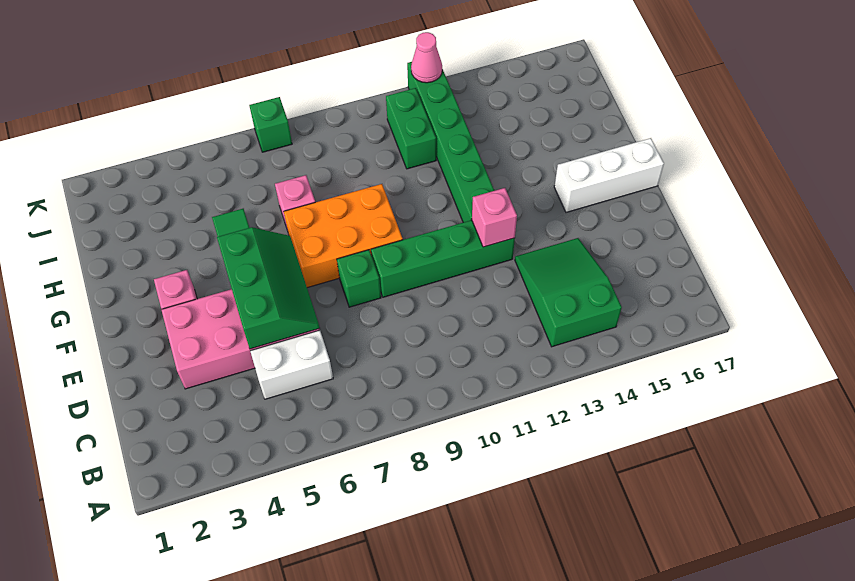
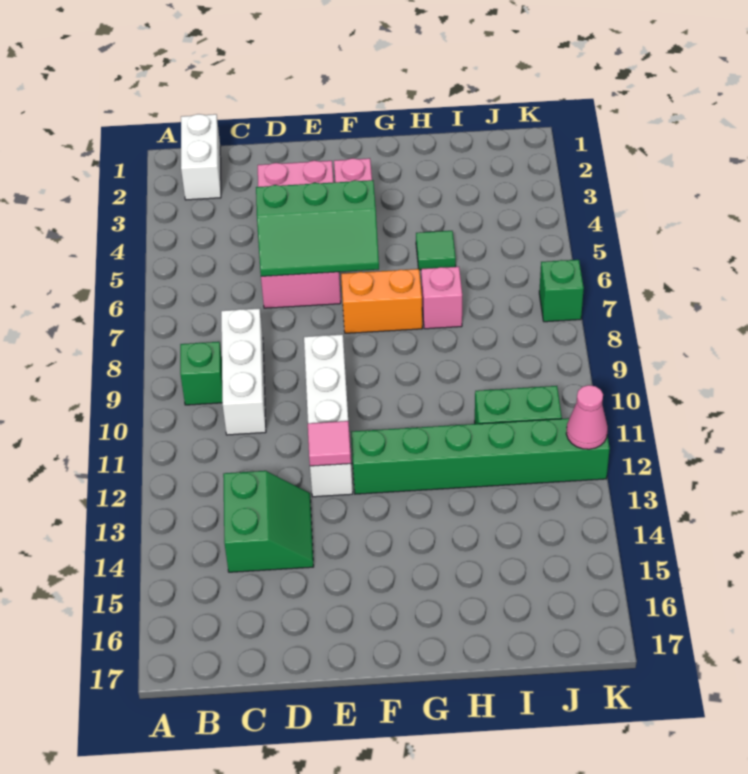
green slope B13:D14 level 1 top B -> green slope C13:D14 level 1 top C
white brick C5:C6 level 1 -> white brick B1:B2 level 1
green brick E8 level 1 -> green brick B9 level 1
green brick E9:E12 level 1 -> white brick E9:E12 level 1
pink brick E12 level 2 -> pink tile E12 level 2
orange brick F7:G9 level 1 -> orange brick F7:G7 level 1
white brick F15:F17 level 1 -> white brick C8:C10 level 1

